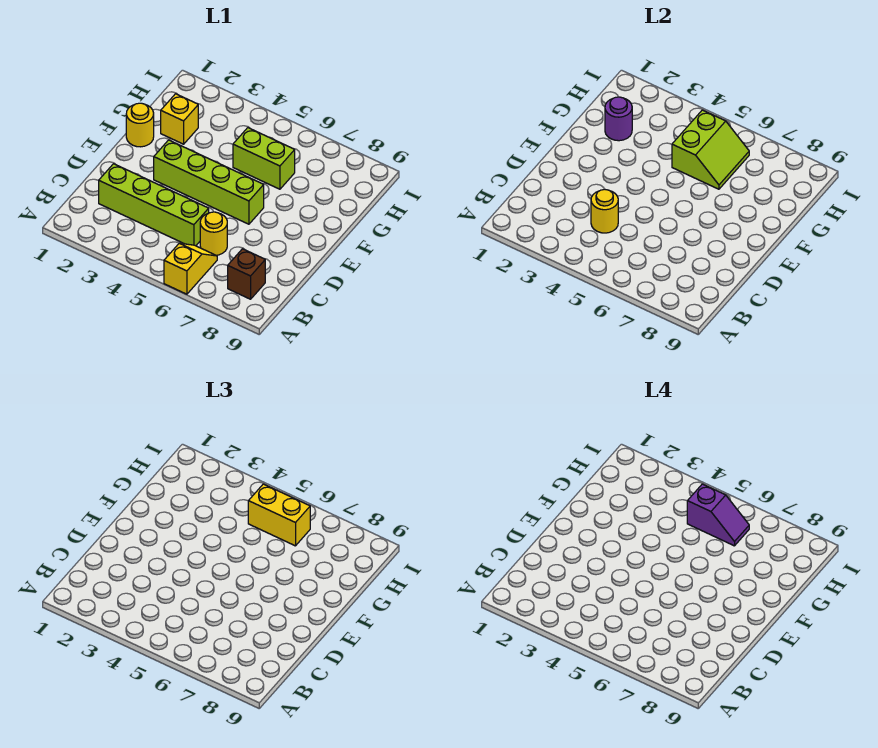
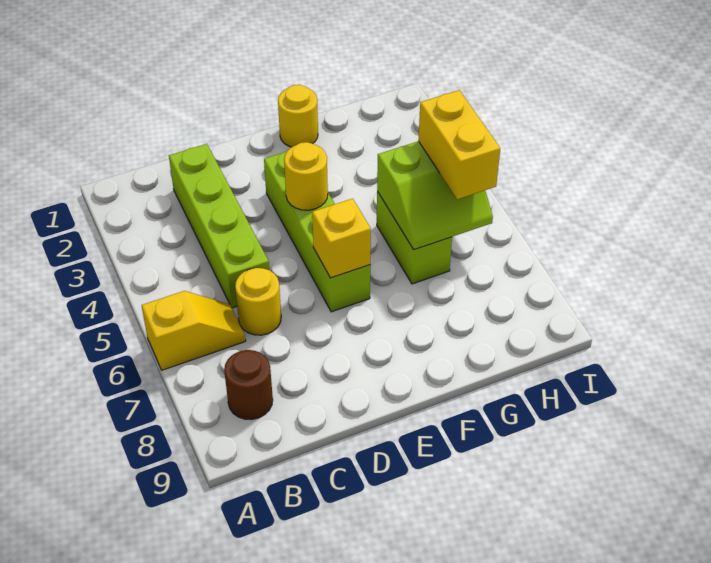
brown brick B8 level 1 -> brown round brick B8 level 1
yellow round brick C4 level 2 -> yellow round brick E4 level 2
yellow brick G2 level 1 -> yellow brick E6 level 2
purple round brick G2 level 2 -> none
purple slope H5:H6 level 4 top 5 -> none

